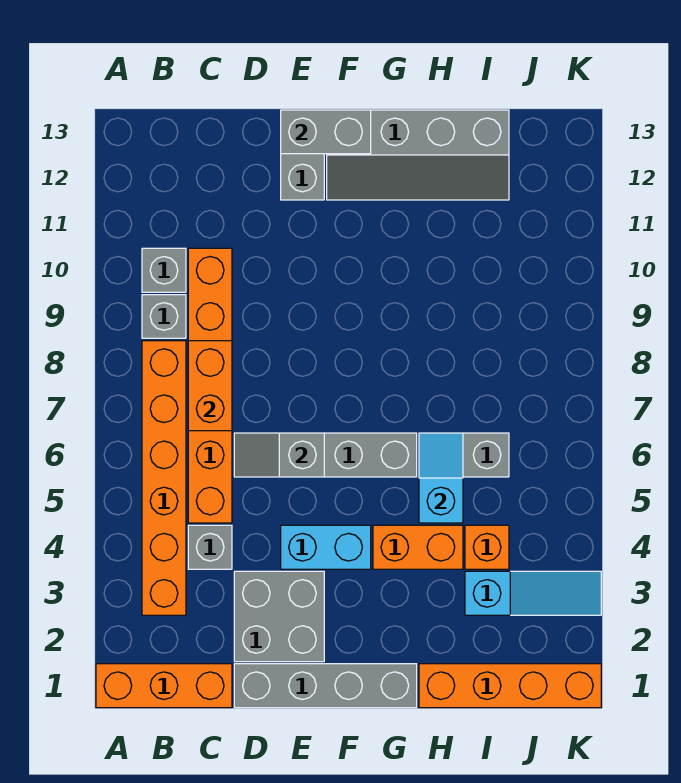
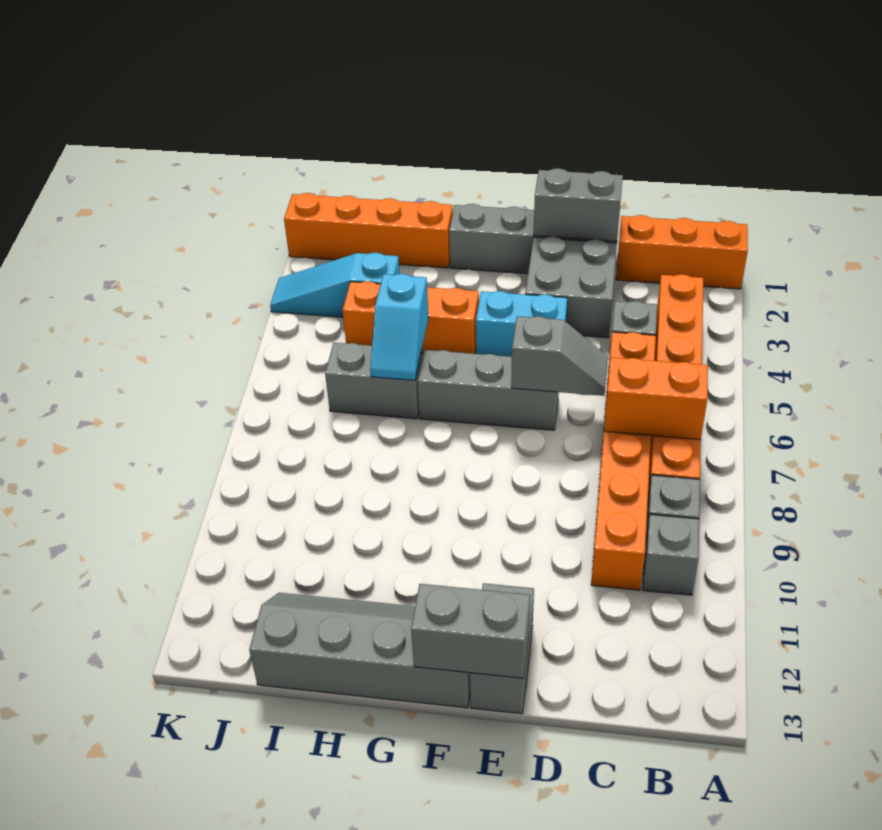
orange brick C7:C8 level 2 -> orange brick B7:C7 level 2
none -> grey brick D1:E1 level 2

